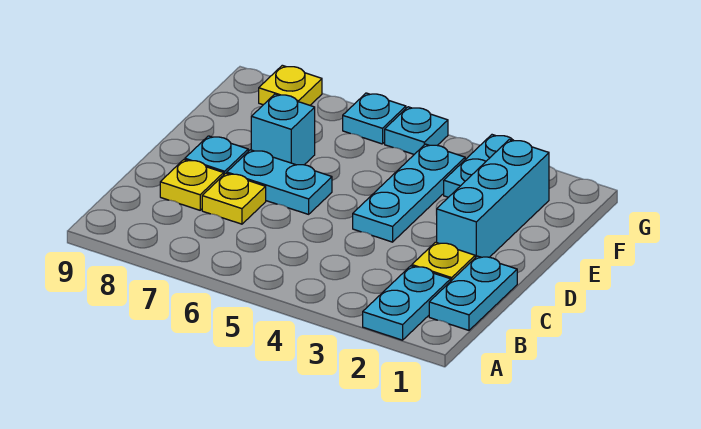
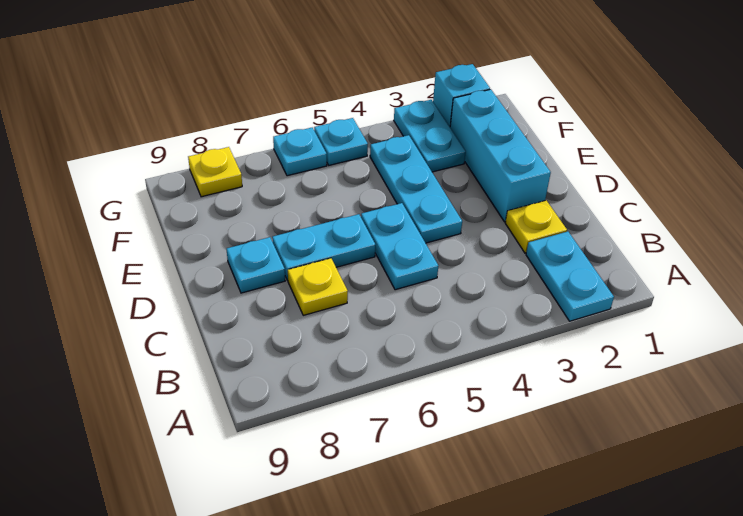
cyan plate B1:C1 level 1 -> cyan plate C5:D5 level 1
yellow plate C8 level 1 -> none
cyan brick E7 level 1 -> cyan brick G2 level 1

